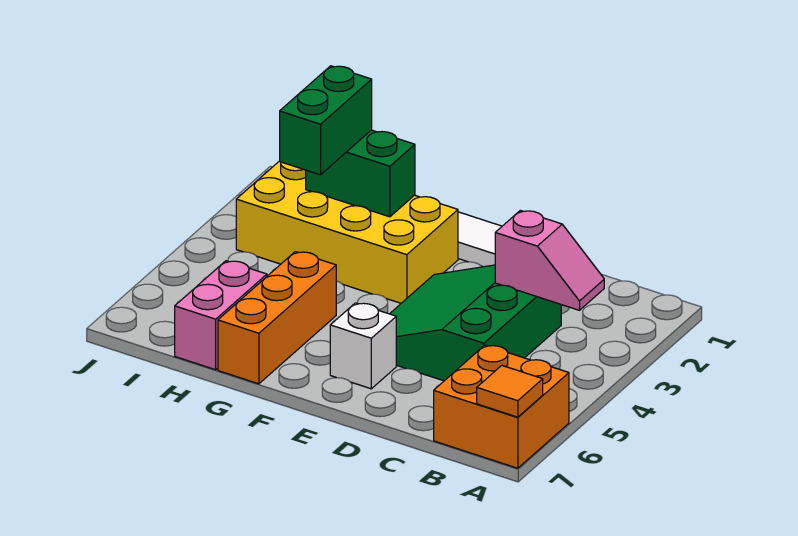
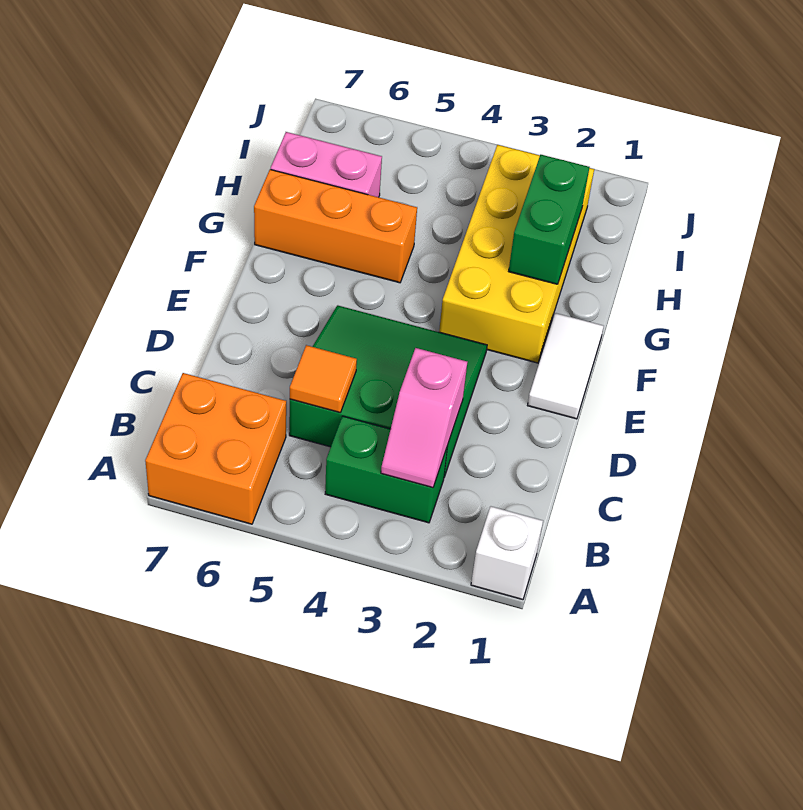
orange tile A7 level 2 -> orange tile C5 level 2
white brick E6 level 1 -> white brick A1 level 1
green brick H2:H3 level 3 -> green brick B3:B4 level 1

